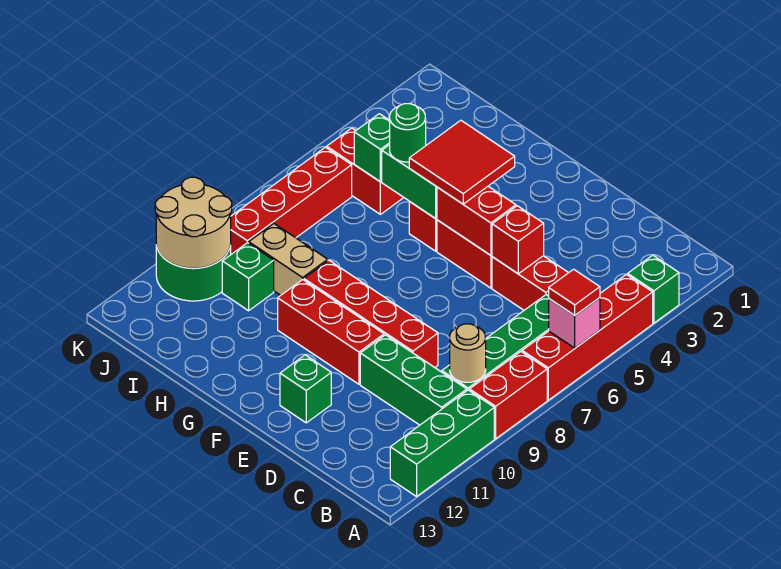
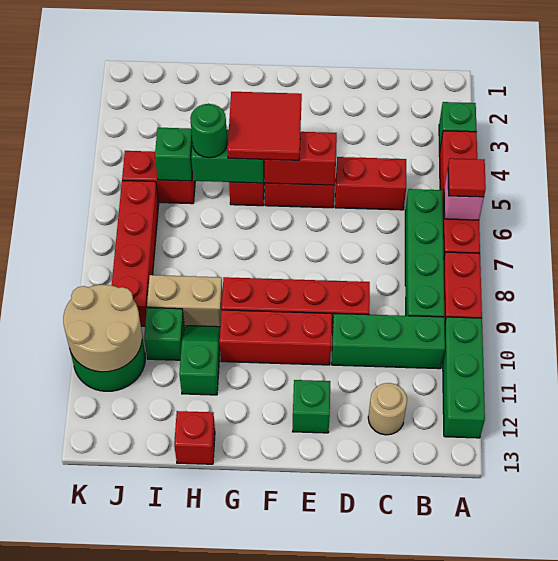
tan round brick B9 level 2 -> tan round brick C12 level 1
red brick D5 level 2 -> red brick H13 level 1
none -> green slope H10:H11 level 1 top 11

